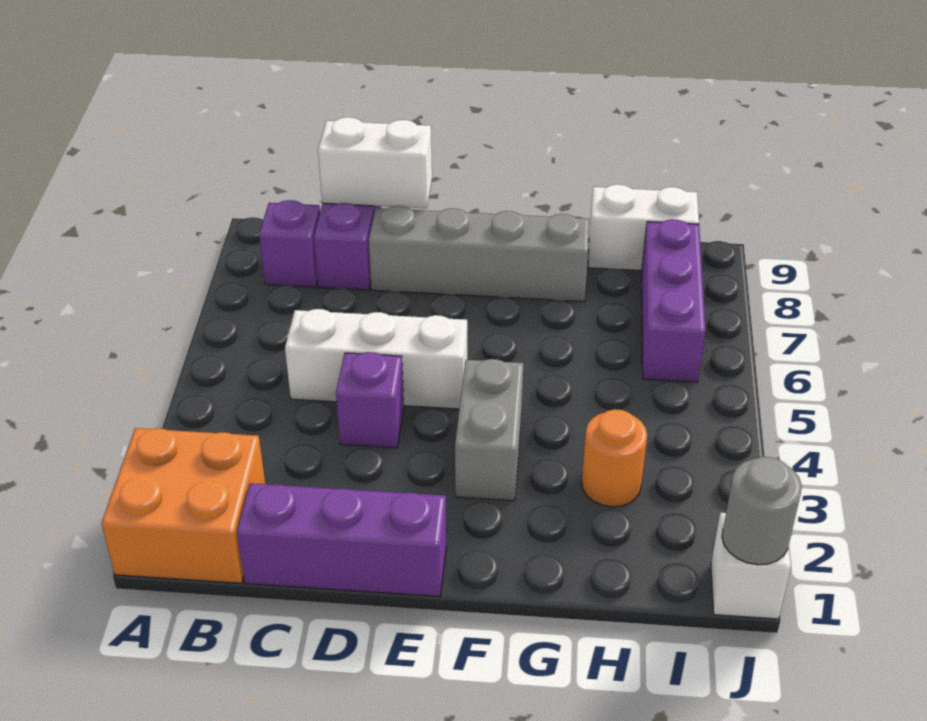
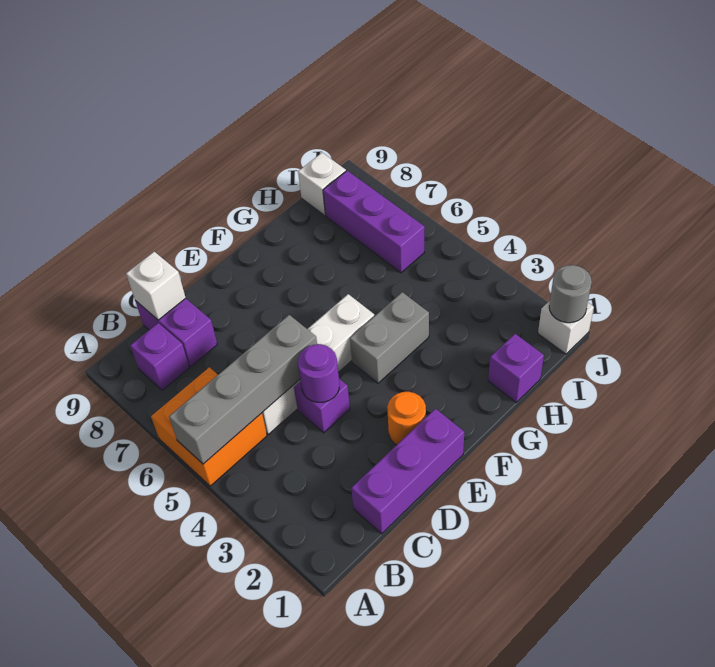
orange brick A1:B2 level 1 -> orange brick A5:B6 level 1
white brick C5:E5 level 1 -> white brick C5:F5 level 1
white brick C9:D9 level 2 -> white brick C9 level 2
none -> purple round brick D4 level 2
grey brick D8:G8 level 1 -> grey brick A5:D5 level 2
grey brick F3:F4 level 1 -> grey brick F4:G4 level 1
none -> purple brick H1 level 1
orange round brick H3 level 1 -> orange round brick E2 level 1
white brick H9:I9 level 1 -> white brick I9 level 1

